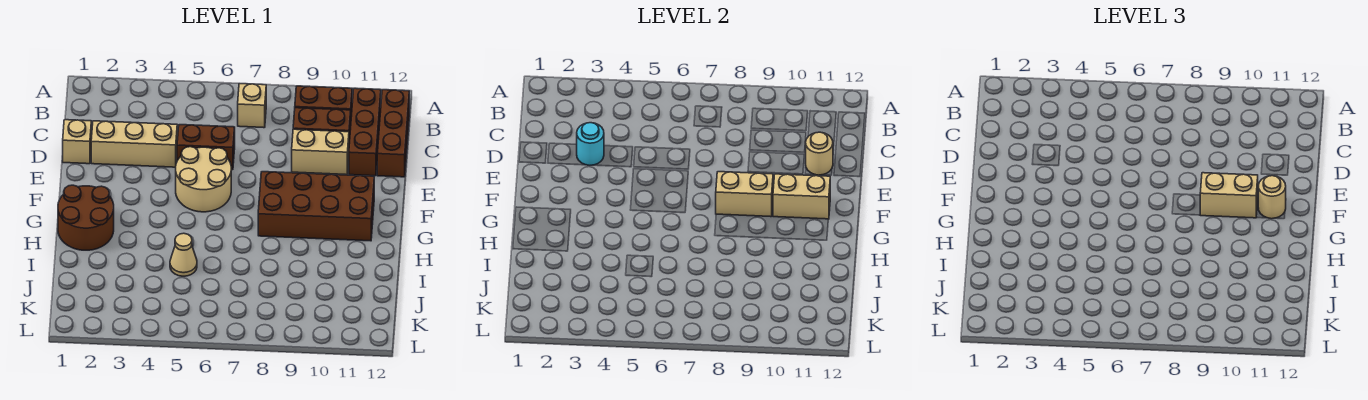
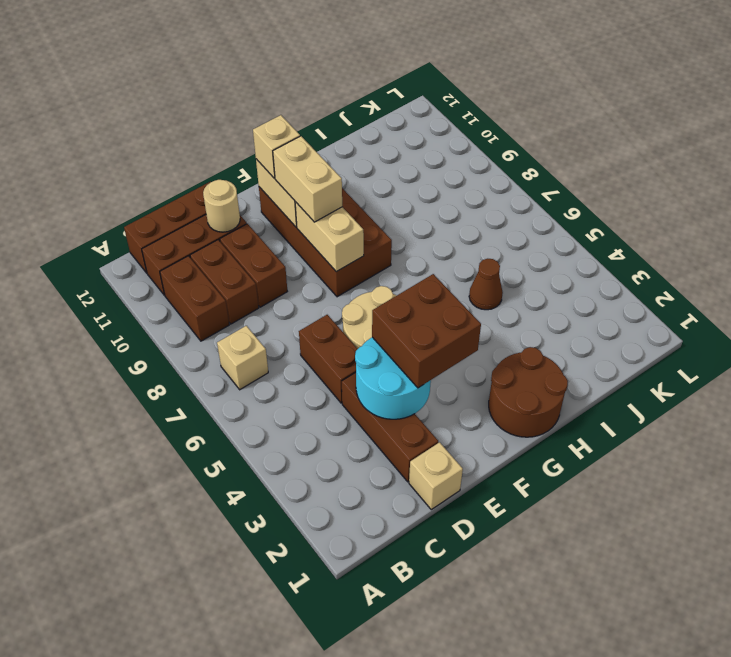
tan brick D2:D4 level 1 -> brown brick D2:D4 level 1
cyan round brick D3 level 2 -> cyan round brick D3:E4 level 2
tan brick D9:D10 level 1 -> brown brick D9:D10 level 1
none -> brown brick E3:F4 level 3
tan round brick F11 level 3 -> tan brick F11 level 3
tan cone I5 level 1 -> brown cone I5 level 1

